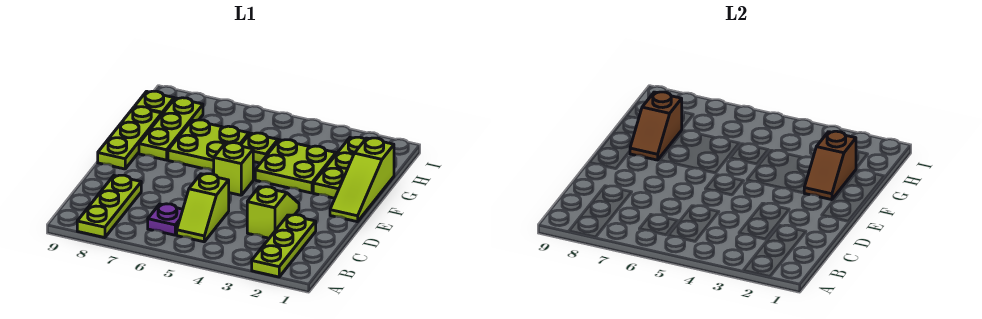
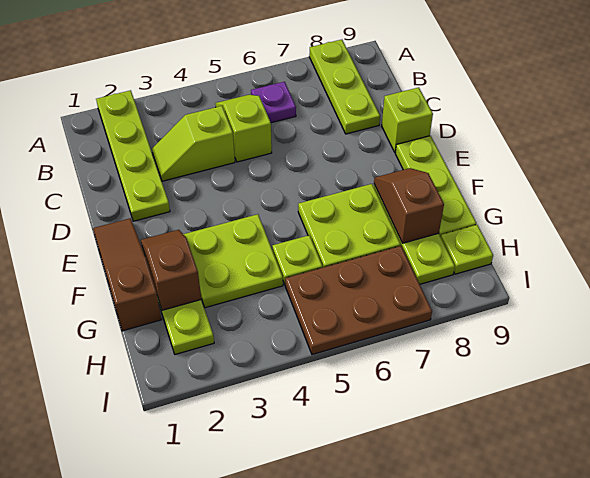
lime plate A2:C2 level 1 -> lime plate A2:D2 level 1
lime slope C3:D3 level 1 top C -> lime slope C3:C4 level 1 top 4
lime slope E1:G1 level 1 top G -> brown slope E1:G1 level 1 top G
lime brick E5 level 1 -> lime brick D9 level 1
none -> brown plate H5:I7 level 1

